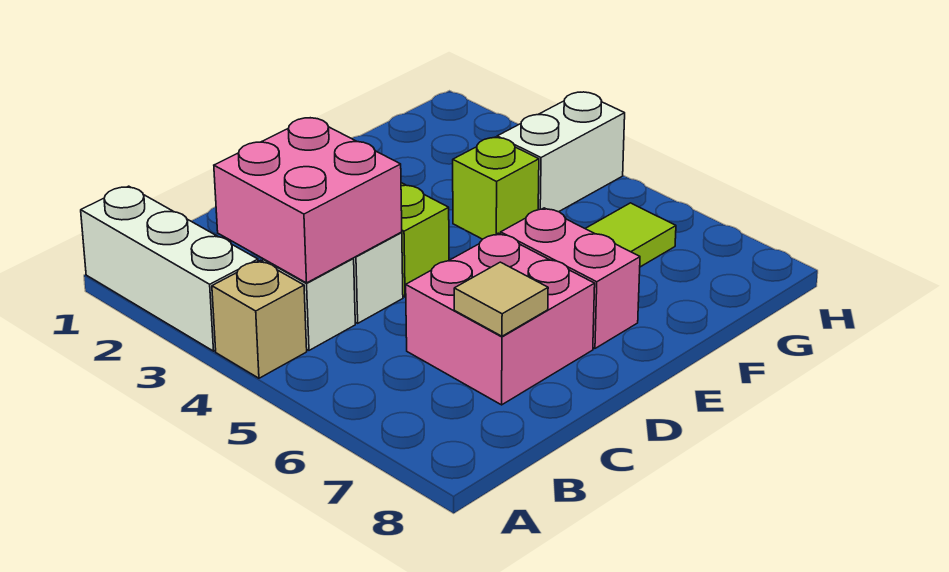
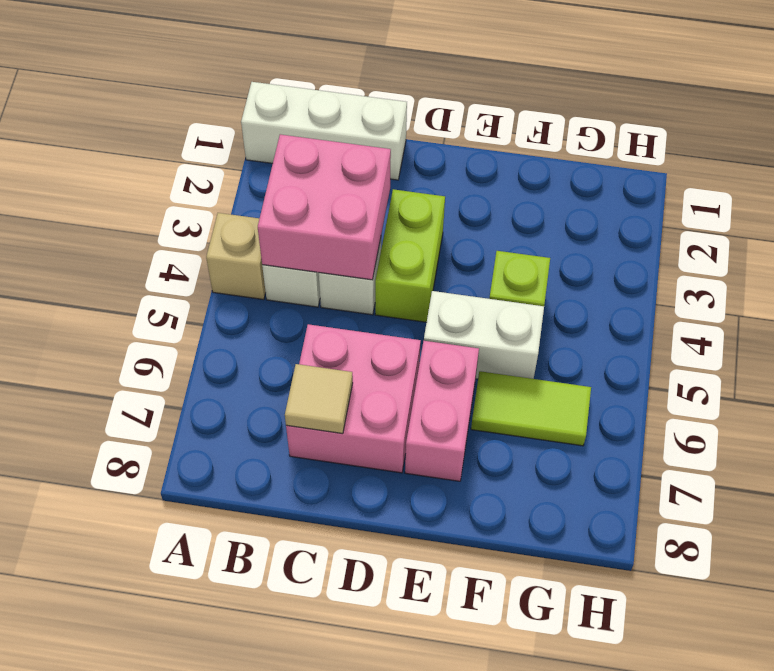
white brick A1:A3 level 1 -> white brick A1:C1 level 1
white brick G4:H4 level 1 -> white brick E5:F5 level 1

